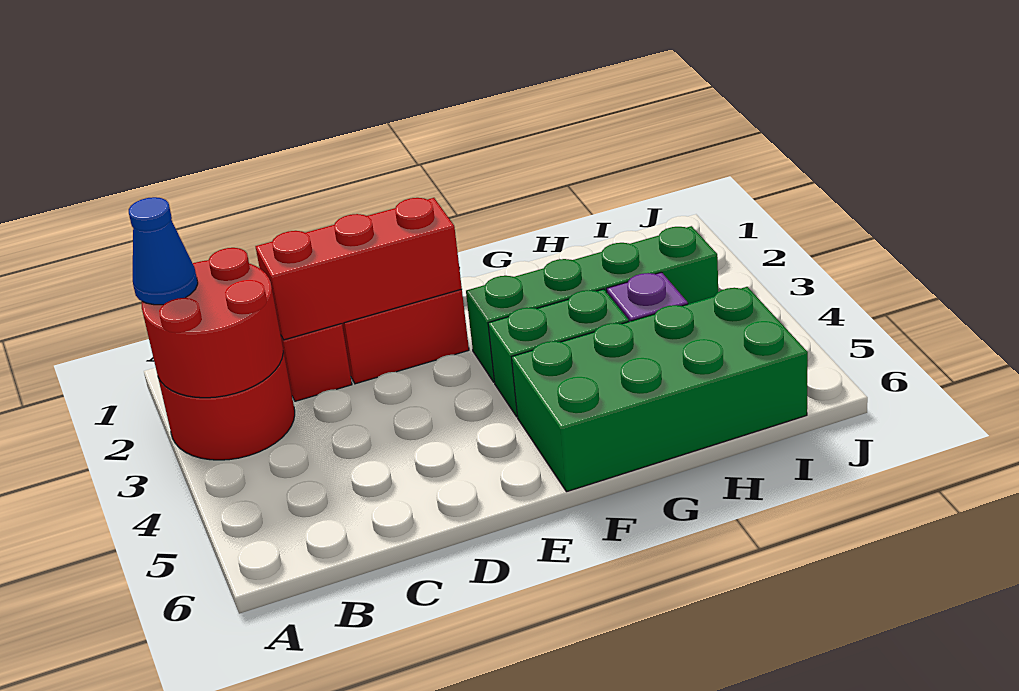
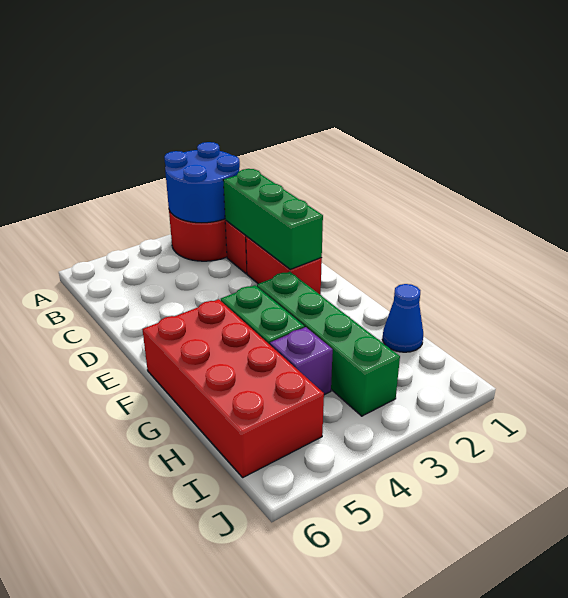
red round brick A2:B3 level 2 -> blue round brick A2:B3 level 2
blue cone A2 level 3 -> blue cone H1 level 1
red brick C2:E2 level 2 -> green brick C2:E2 level 2
green brick F5:I6 level 1 -> red brick F5:I6 level 1

